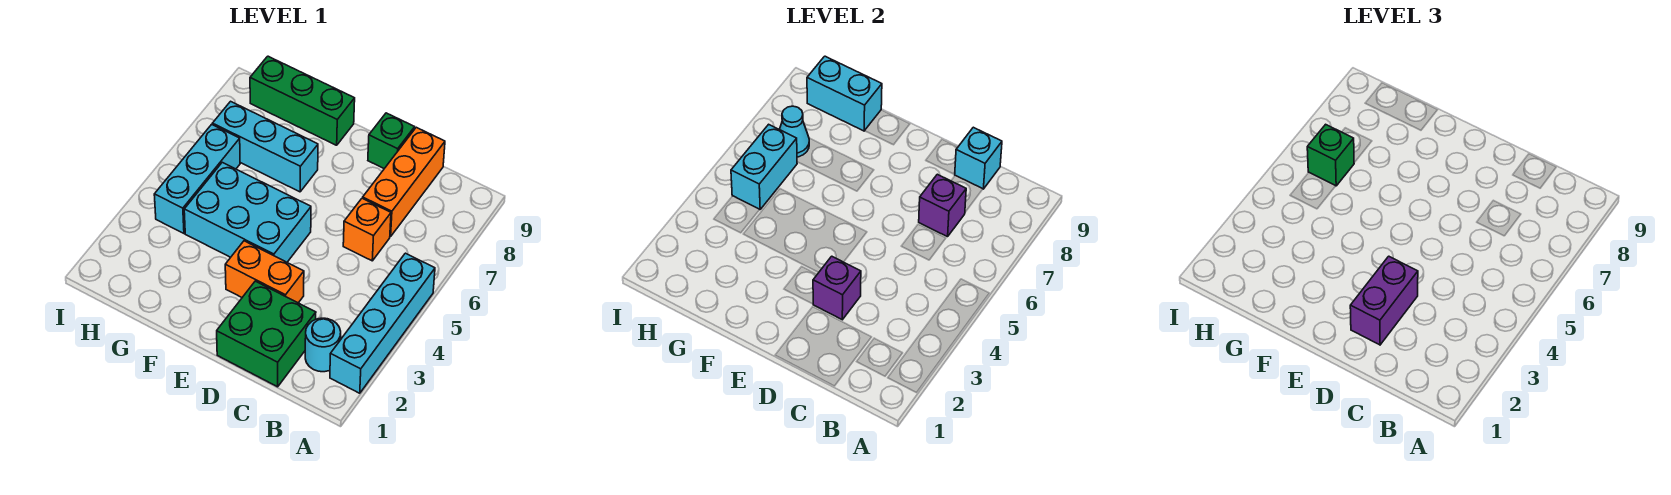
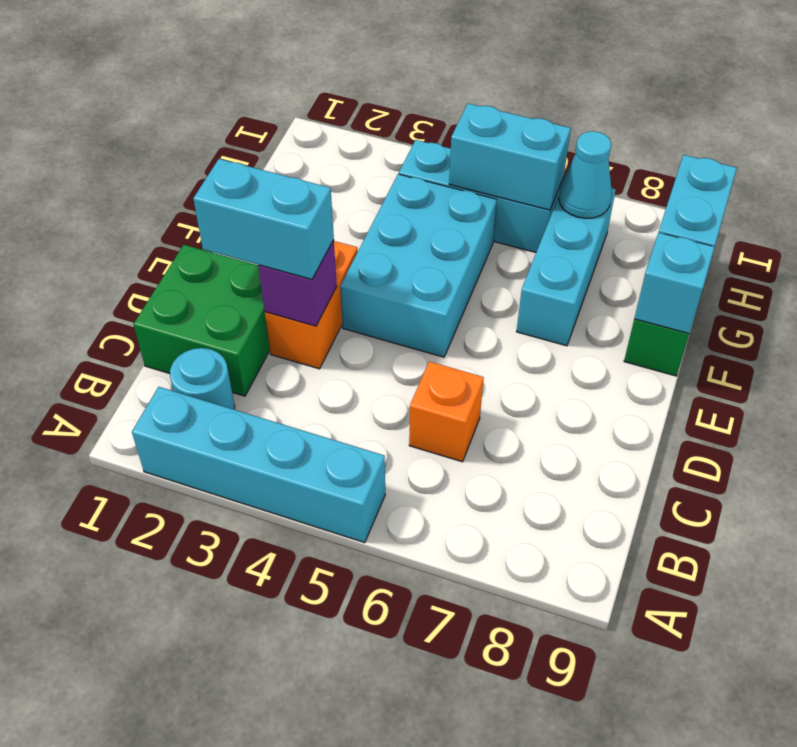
orange brick C7:C9 level 1 -> none
purple brick C7 level 2 -> none
cyan brick C9 level 2 -> cyan brick F9 level 2
purple brick D2:D3 level 3 -> cyan brick D2:D3 level 3
green brick D9 level 1 -> none
green brick H6 level 3 -> none

